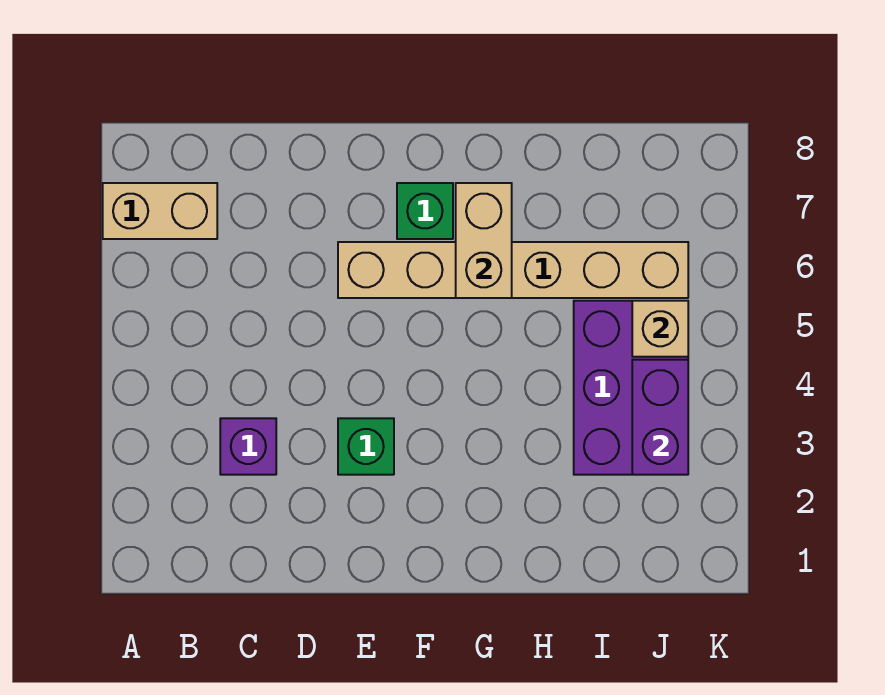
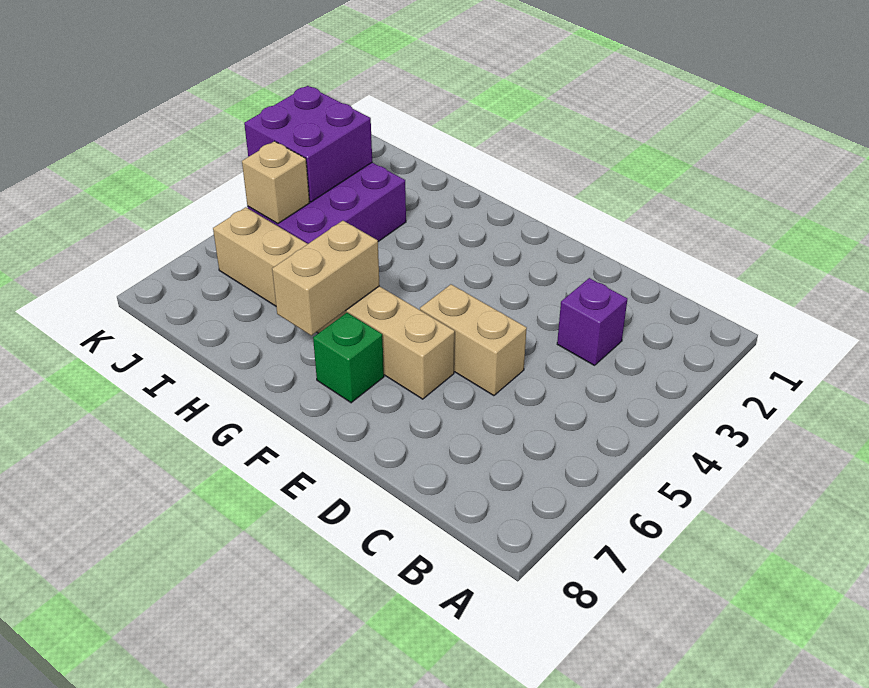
tan brick A7:B7 level 1 -> tan brick D5:E5 level 1
green brick E3 level 1 -> none
purple brick J3:J4 level 2 -> purple brick J3:K4 level 2

